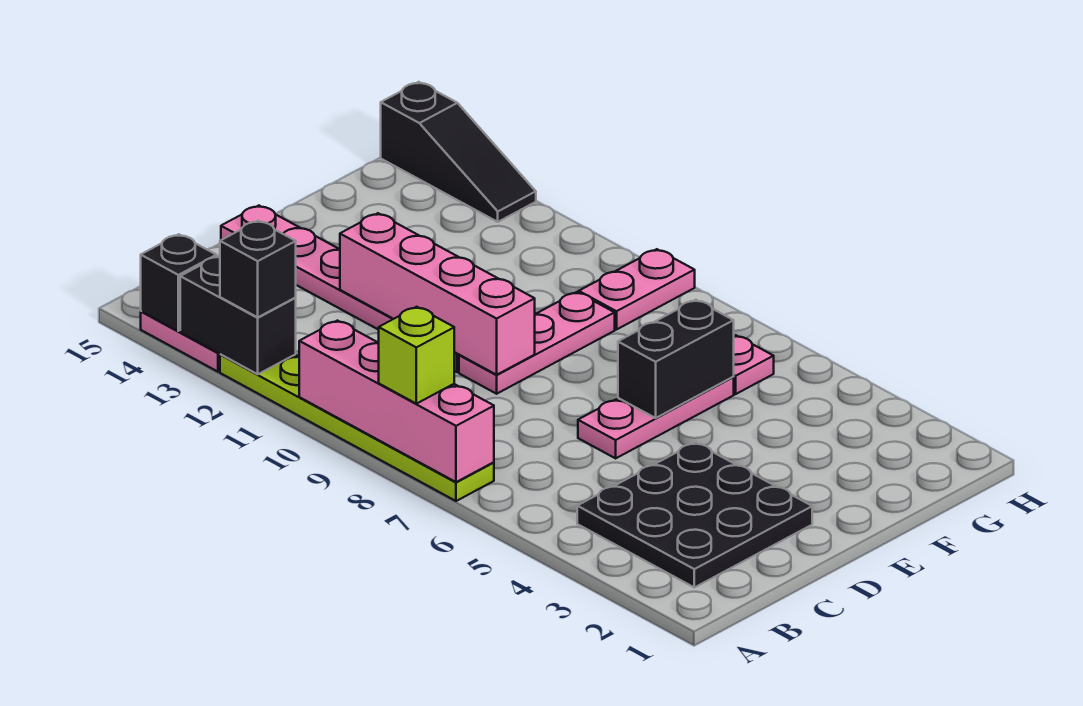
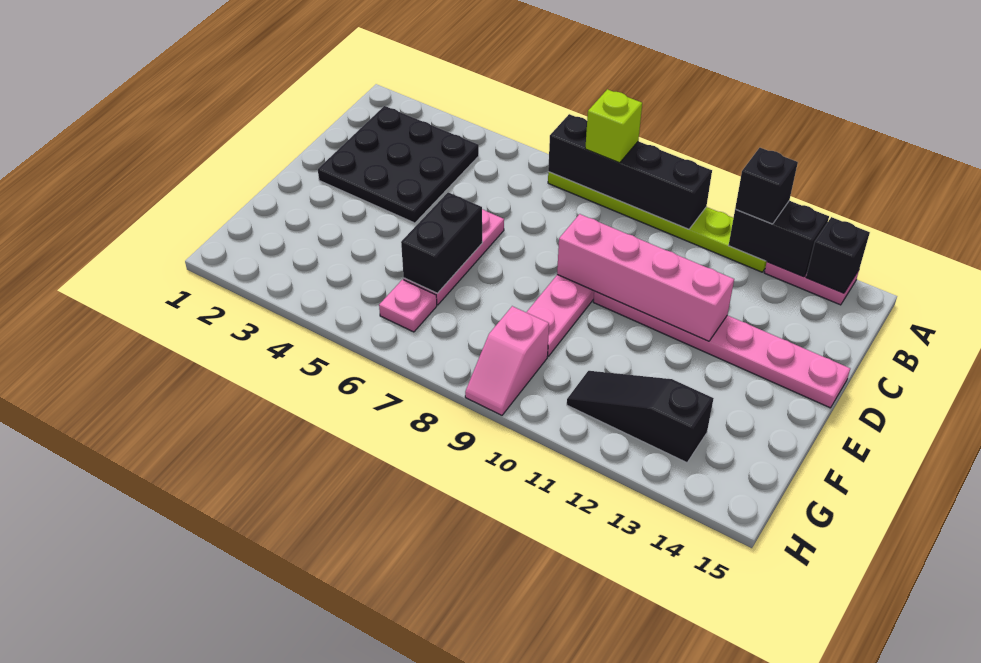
pink brick A7:A10 level 2 -> black brick A7:A10 level 2
pink plate G9:H9 level 1 -> pink slope G9:H9 level 1 top G
black slope H13:H15 level 1 top 15 -> black slope G11:G13 level 1 top 13

